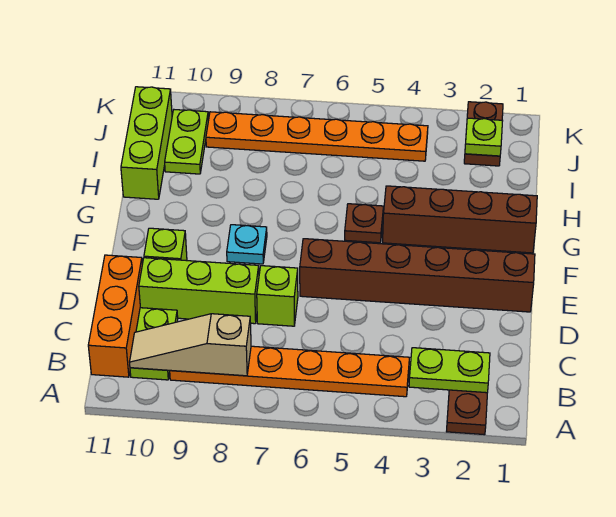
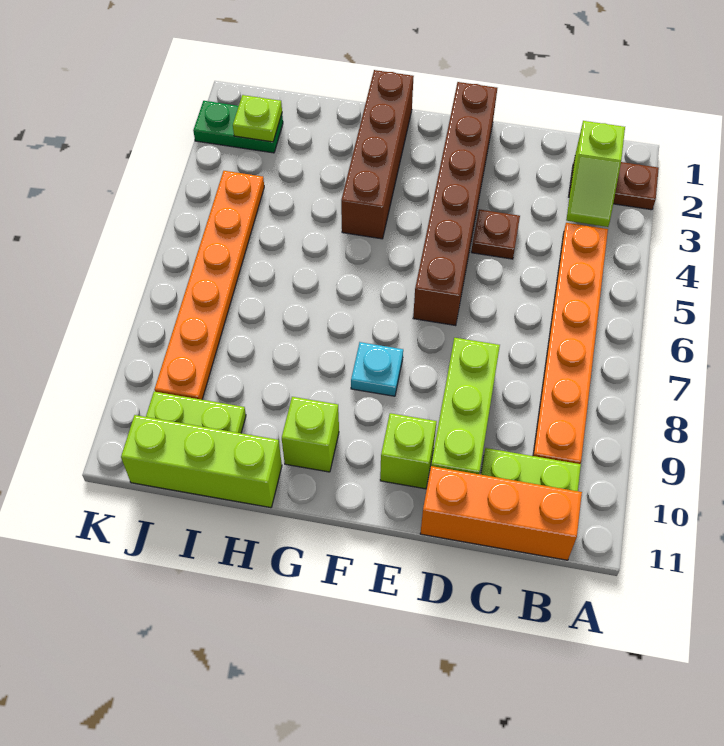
lime plate B2:B3 level 2 -> lime slope B2:B3 level 2 top 2
tan slope B8:B10 level 2 top 8 -> none
lime brick D7 level 1 -> lime brick G10 level 1
brown plate G5 level 1 -> brown plate D4 level 1
brown plate J2:K2 level 1 -> green plate J2:K2 level 1

